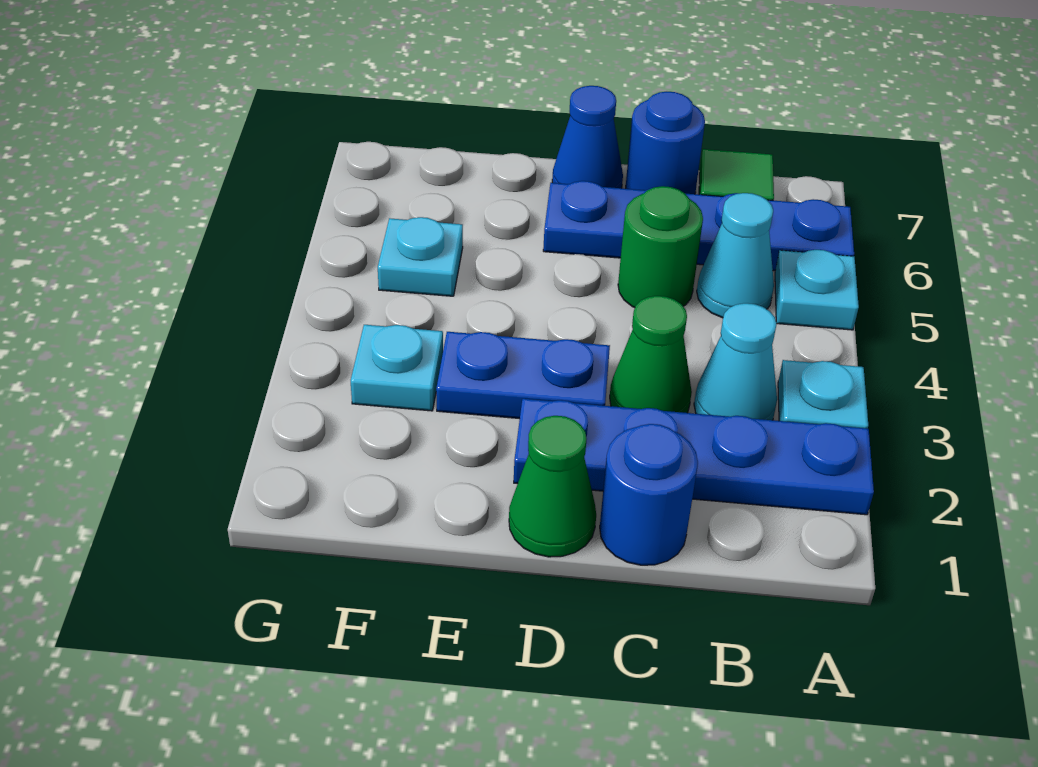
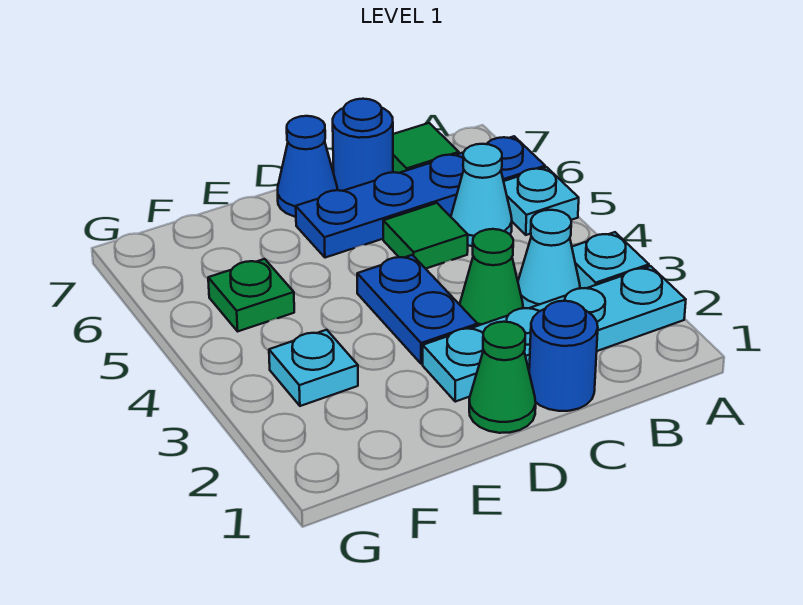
blue plate A2:D2 level 1 -> cyan plate A2:D2 level 1
green round brick C5 level 1 -> green tile C5 level 1
blue plate D3:E3 level 1 -> blue plate D3:D4 level 1
cyan plate F5 level 1 -> green plate F5 level 1

